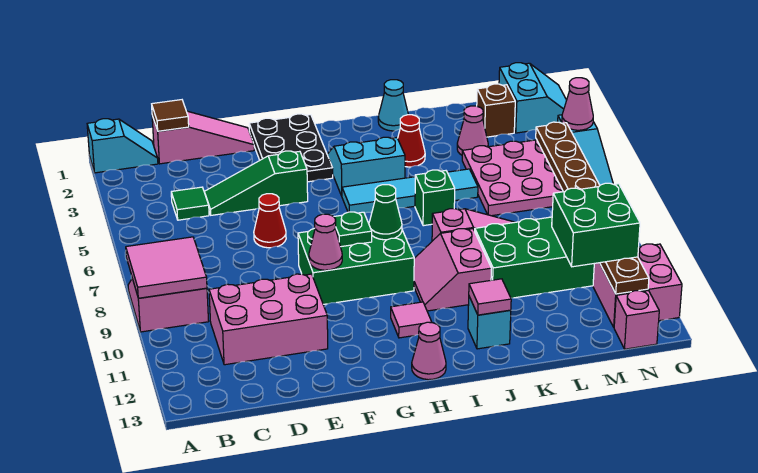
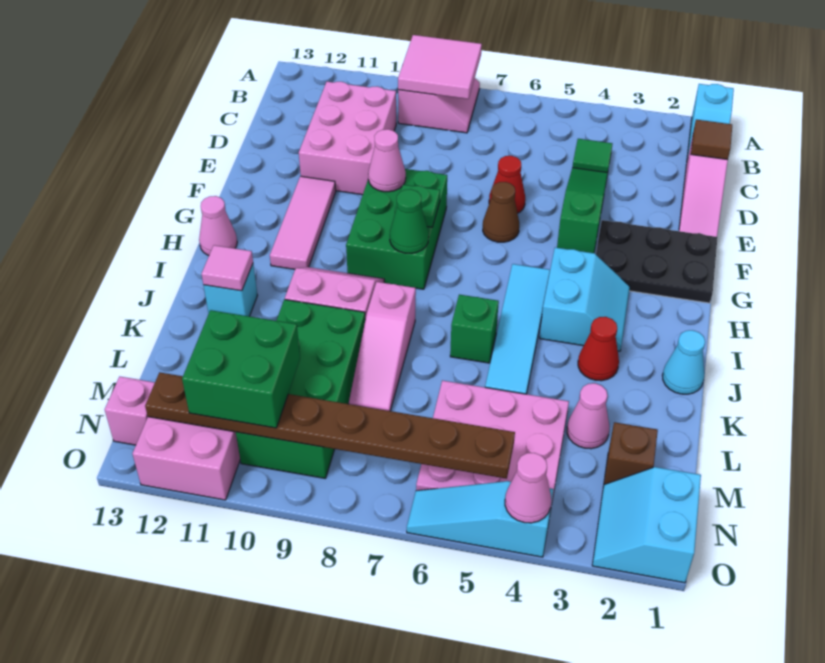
none -> brown cone F6 level 1
pink tile H11 level 1 -> pink tile F11:H11 level 1
cyan slope N1:O2 level 1 top N -> cyan slope N1:O2 level 1 top 1

